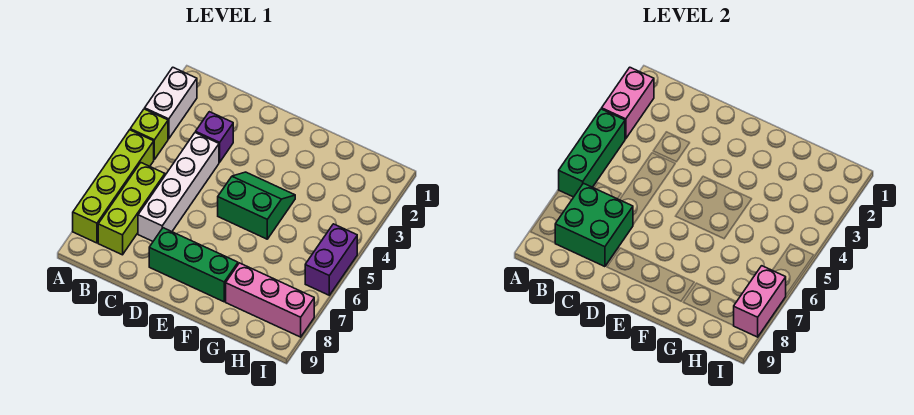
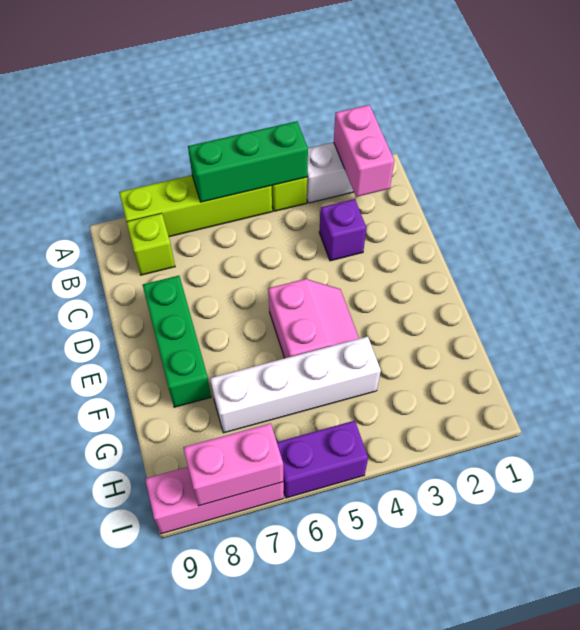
pink brick A2:A3 level 2 -> pink brick A2:B2 level 2
lime brick B6:B8 level 1 -> lime brick B8 level 1
green brick B7:C8 level 2 -> none
white brick C4:C7 level 1 -> white brick G4:G7 level 1
green slope E4:F5 level 1 top 5 -> pink slope E4:F5 level 1 top 5
pink brick G8:I8 level 1 -> pink brick I7:I9 level 1

